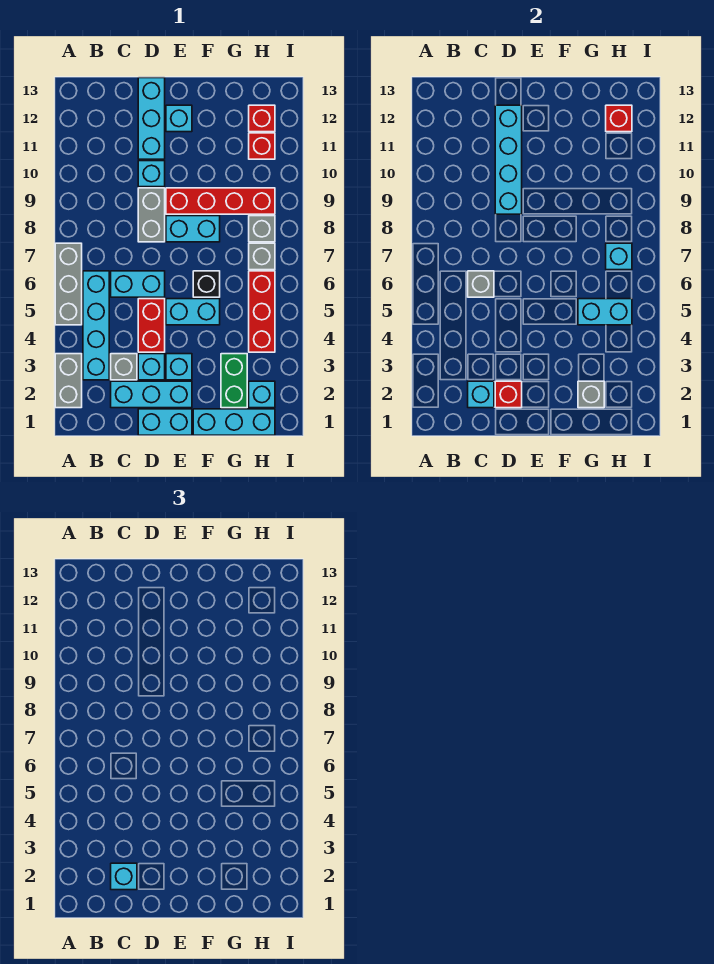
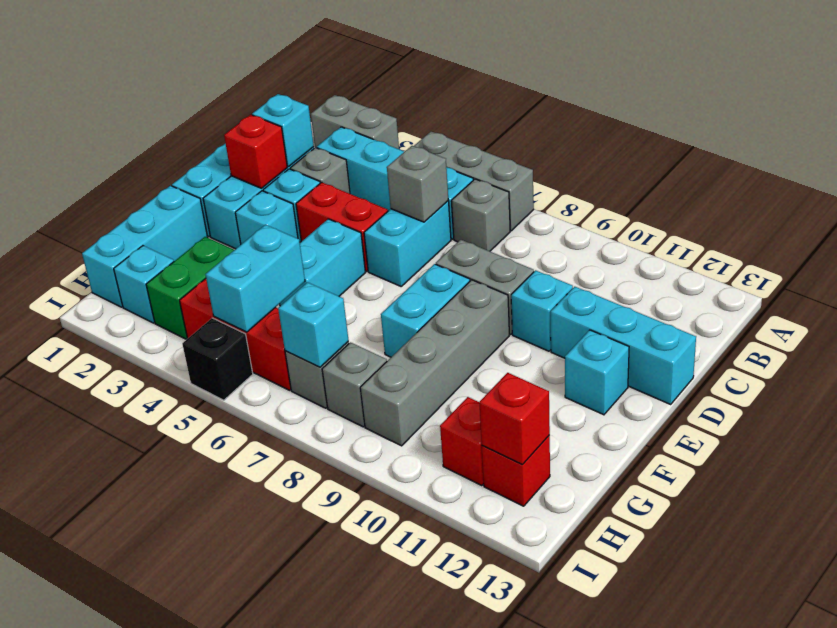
cyan brick C2 level 3 -> none
cyan brick D9:D12 level 2 -> none
red brick E9:H9 level 1 -> grey brick E9:H9 level 1
black brick F6 level 1 -> black brick I5 level 1
green brick G2:G3 level 1 -> green brick G3:H3 level 1
grey brick G2 level 2 -> grey brick B7 level 1

